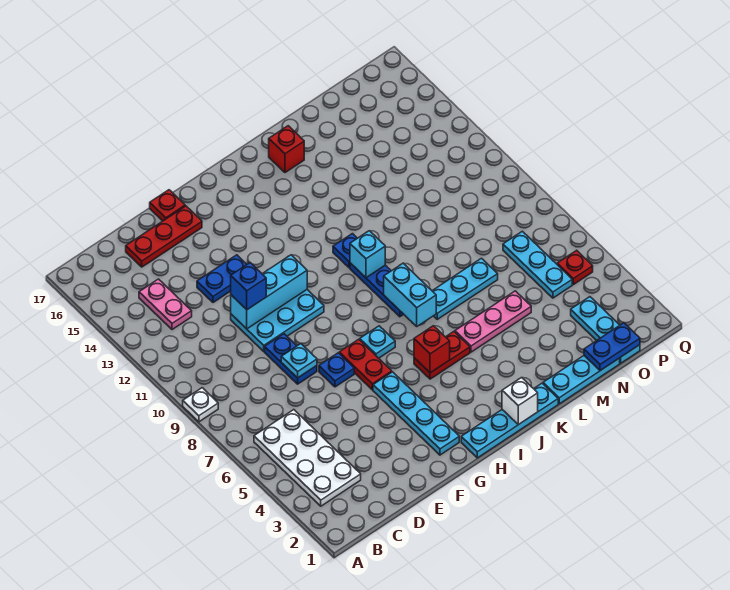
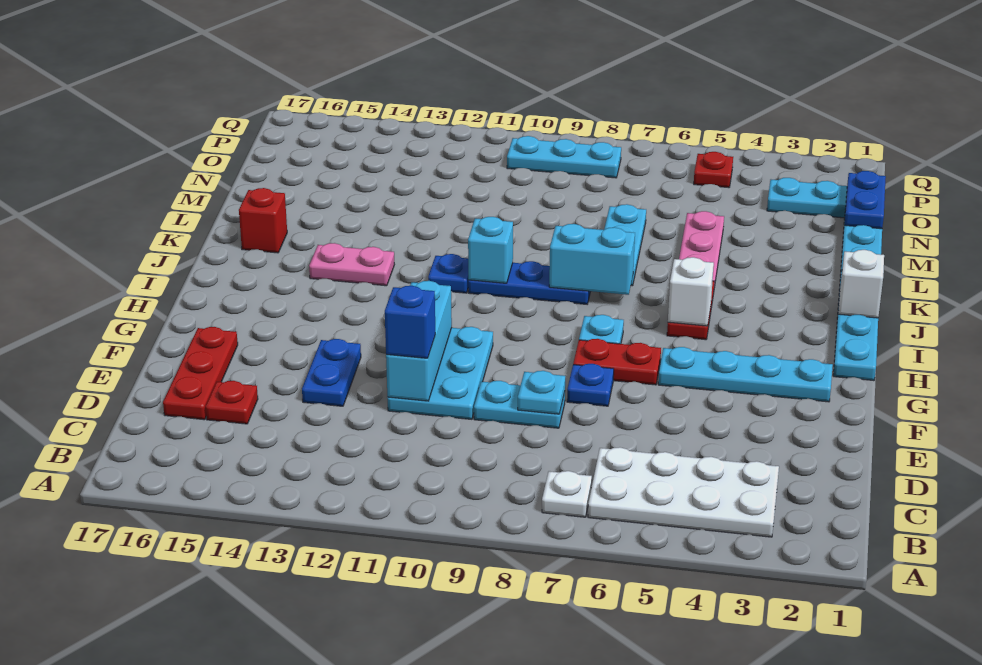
white plate A9 level 1 -> white plate B7 level 1
pink plate C13:C14 level 1 -> pink plate J13:J14 level 1
blue plate E8:E9 level 1 -> cyan plate E8:E9 level 1
red plate F17 level 1 -> red plate D15 level 1
red brick I5 level 2 -> white brick I5 level 2
cyan plate O5:O7 level 1 -> cyan plate P8:P10 level 1

